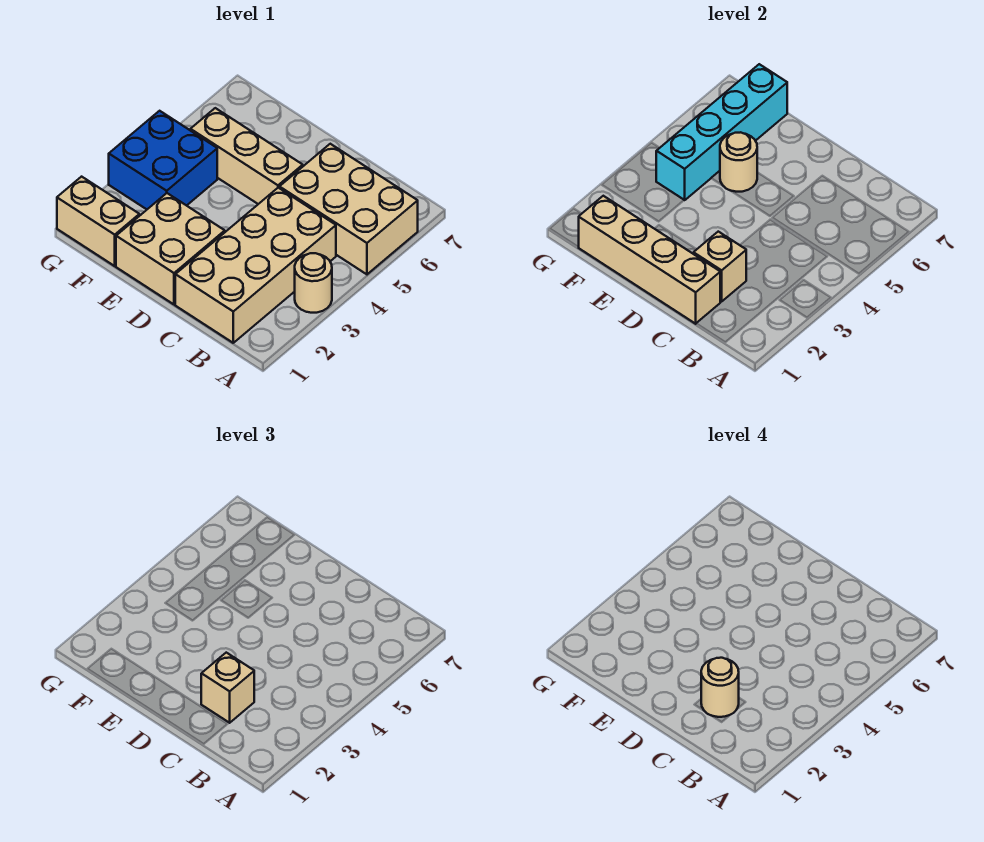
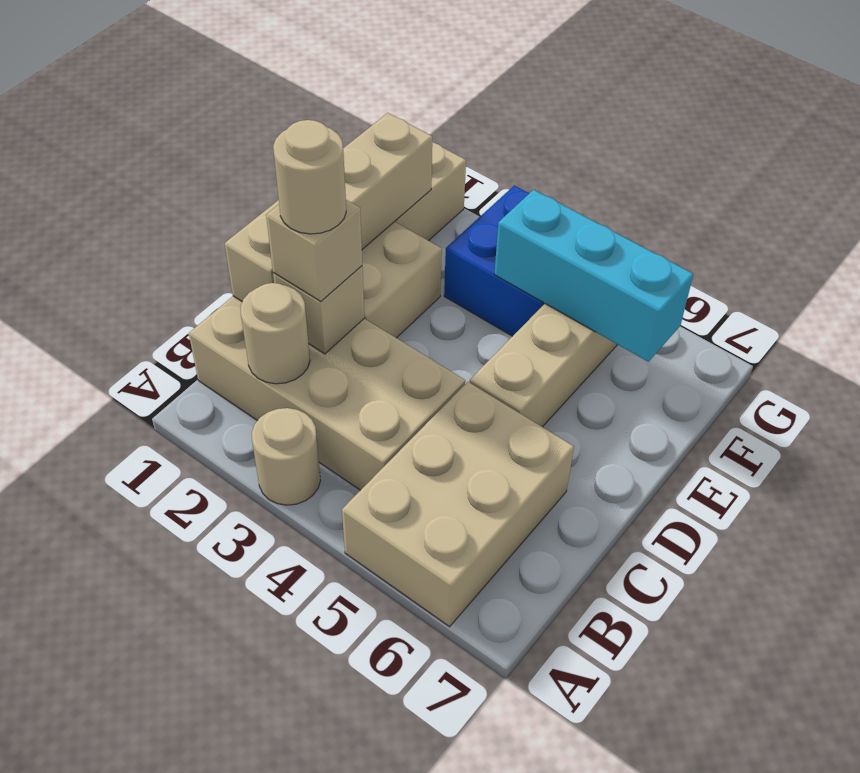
tan round brick E5 level 2 -> tan round brick B2 level 2
cyan brick F4:F7 level 2 -> cyan brick F4:F6 level 2

